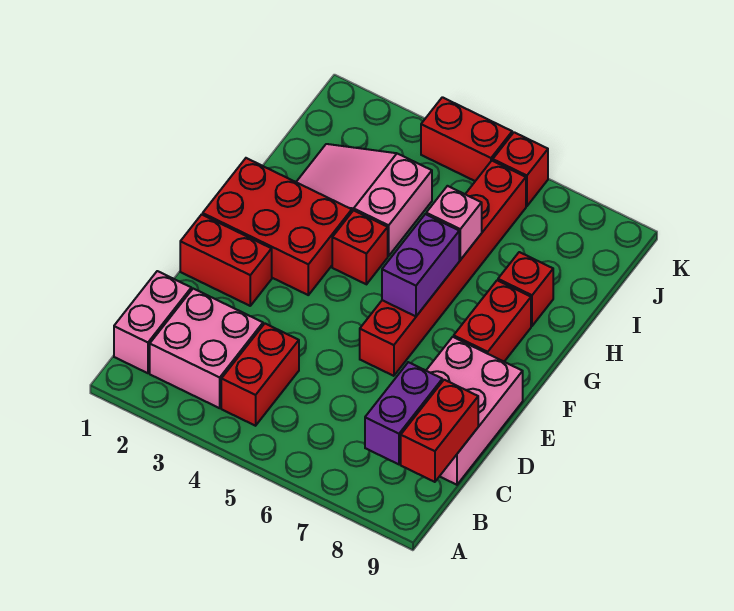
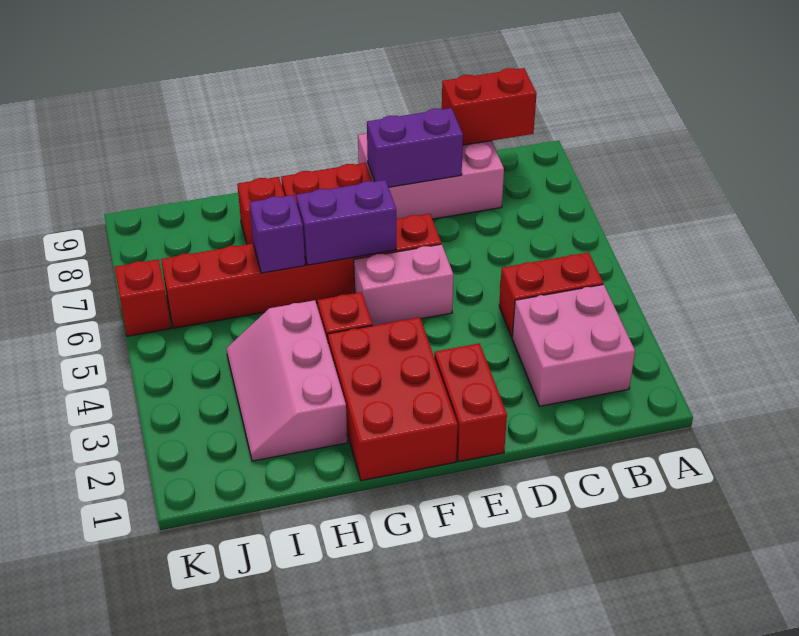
pink brick B1:C1 level 1 -> pink brick E5:F5 level 1
purple brick B8:C8 level 2 -> purple brick D8:E8 level 2
pink slope H2:I4 level 1 top 4 -> pink slope H2:I4 level 1 top H
pink brick H6 level 2 -> purple brick H6 level 2
red brick K4:K5 level 1 -> none

